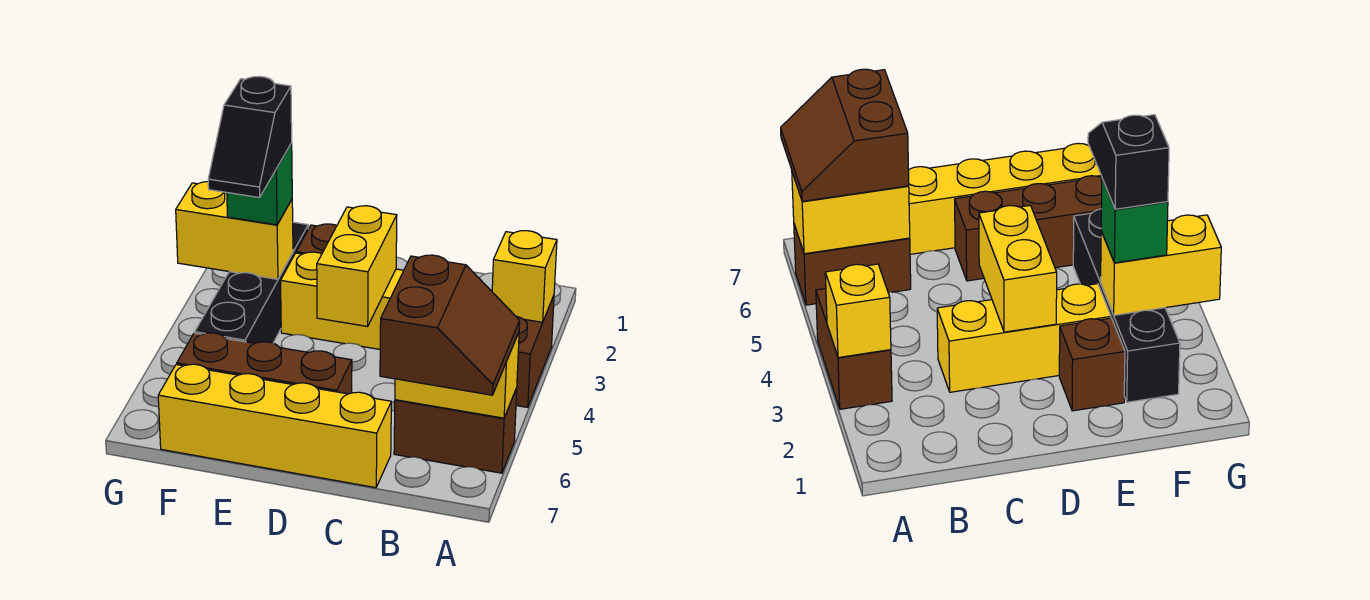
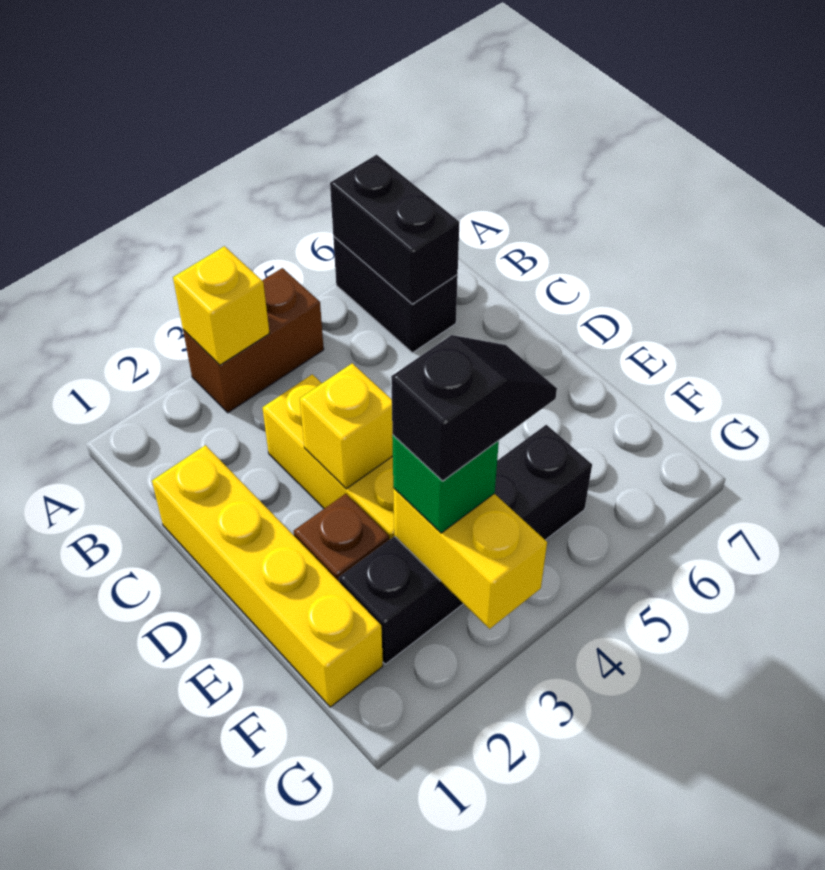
brown brick A6:B6 level 1 -> black brick A6:B6 level 1
yellow brick A6:B6 level 2 -> black brick A6:B6 level 2
brown slope A6:B7 level 3 top B -> none
yellow brick C7:F7 level 1 -> yellow brick C1:F1 level 1
yellow brick D3:D4 level 2 -> yellow brick D3 level 2
brown brick D6:F6 level 1 -> none

